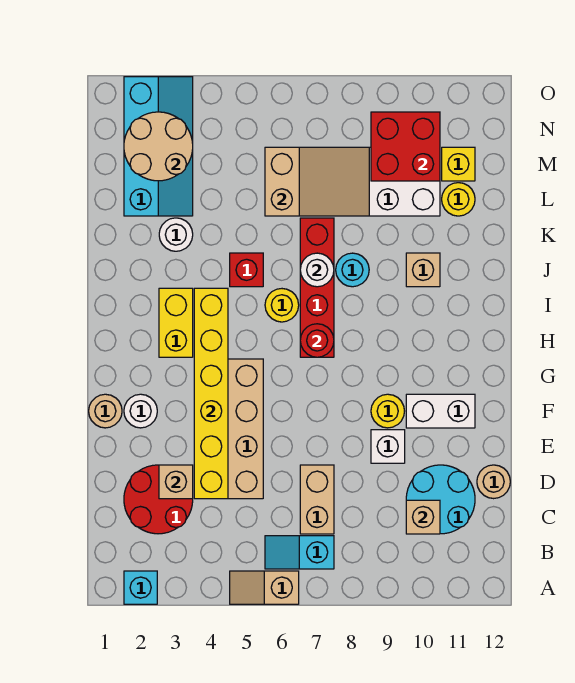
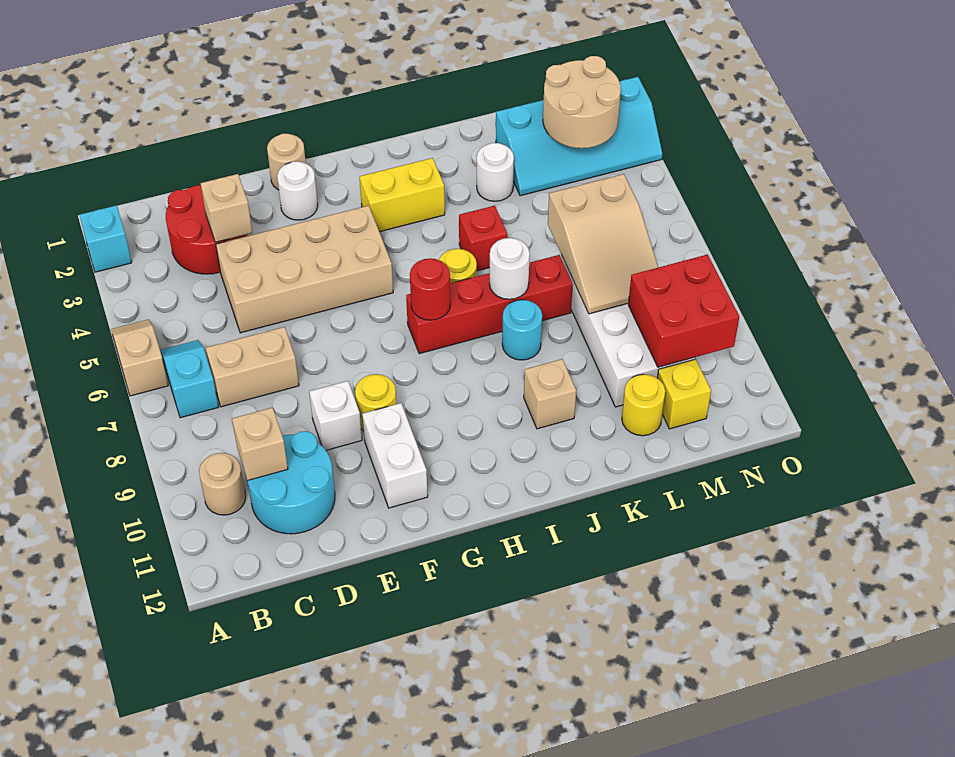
yellow brick D4:I4 level 2 -> none
tan round brick D12 level 1 -> tan round brick B10 level 1

